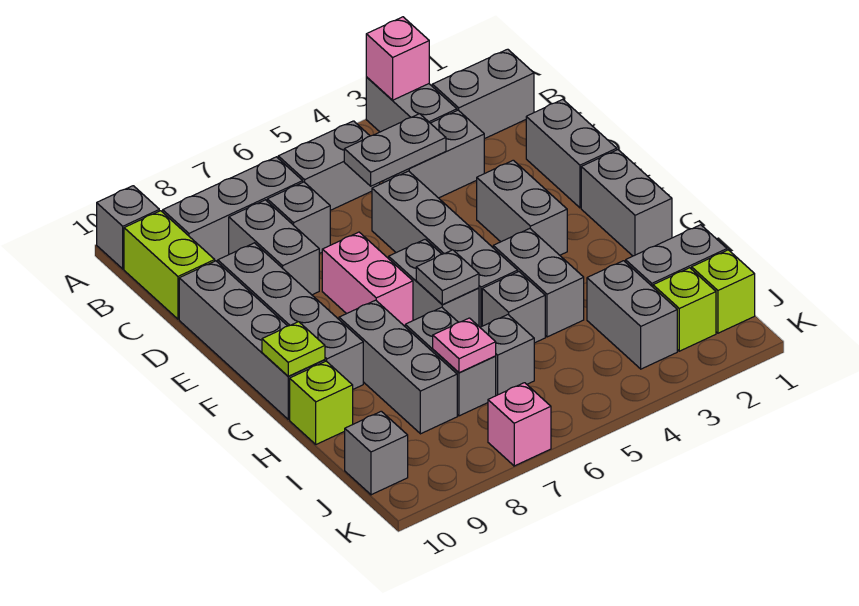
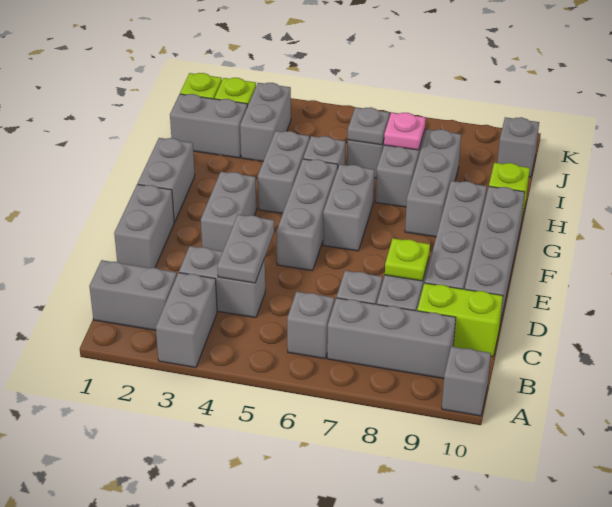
pink brick A3 level 2 -> none
grey brick B5:B6 level 1 -> grey brick B6 level 1
lime brick B10:C10 level 1 -> lime brick C9:C10 level 1
grey plate C4:C5 level 2 -> grey plate C4:D4 level 2
grey brick D5:G5 level 1 -> grey brick E5:G5 level 1
pink brick E7:F7 level 1 -> none
grey plate G6 level 2 -> grey plate I6 level 2
lime plate G10 level 2 -> lime plate D8 level 2
pink brick K7 level 1 -> none

